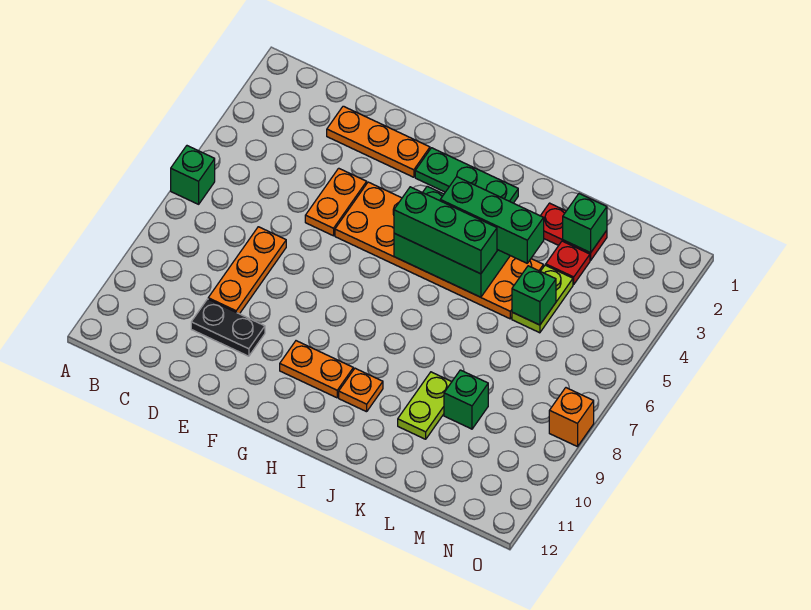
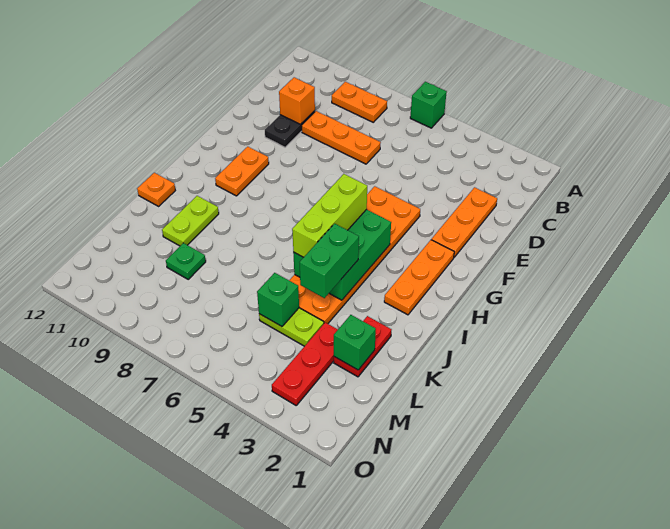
orange plate E4:E5 level 1 -> orange plate B8:B9 level 1
green plate G2:I2 level 1 -> orange plate G2:I2 level 1
green brick H5:J5 level 3 -> lime brick H5:J5 level 3
green brick I4:K4 level 3 -> green brick J4:K4 level 3
orange plate I10 level 1 -> orange plate J12 level 1
lime plate K9:K10 level 1 -> lime plate J10:K10 level 1
red plate L3 level 1 -> red plate L3:N3 level 1
green brick L9 level 1 -> green plate L9 level 1
orange brick O8 level 1 -> orange brick D10 level 2

